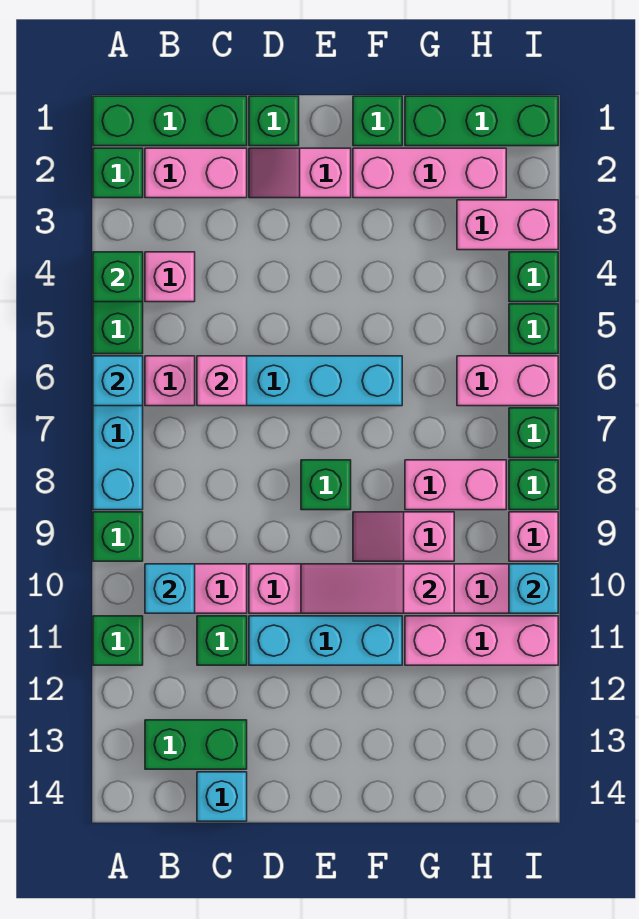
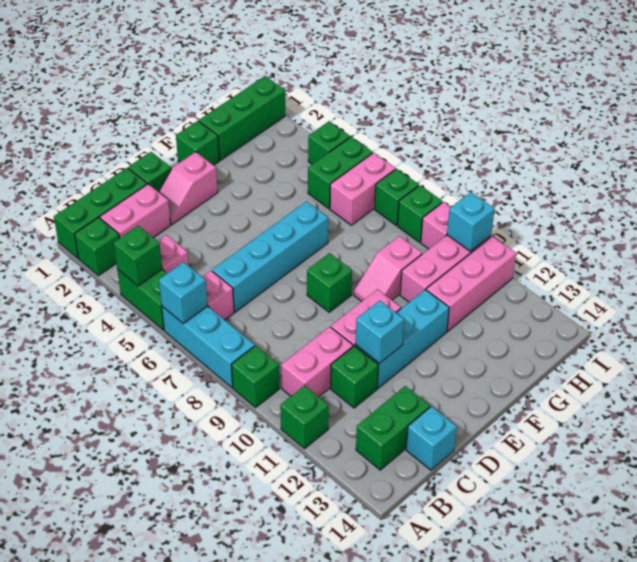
cyan brick B10 level 2 -> cyan brick D11 level 2
pink brick C6 level 2 -> none
pink slope E10:G10 level 2 top G -> none
pink brick F2:H2 level 1 -> none
pink brick G8:H8 level 1 -> none
pink brick H3:I3 level 1 -> none
green brick I5 level 1 -> green brick H5:I5 level 1

